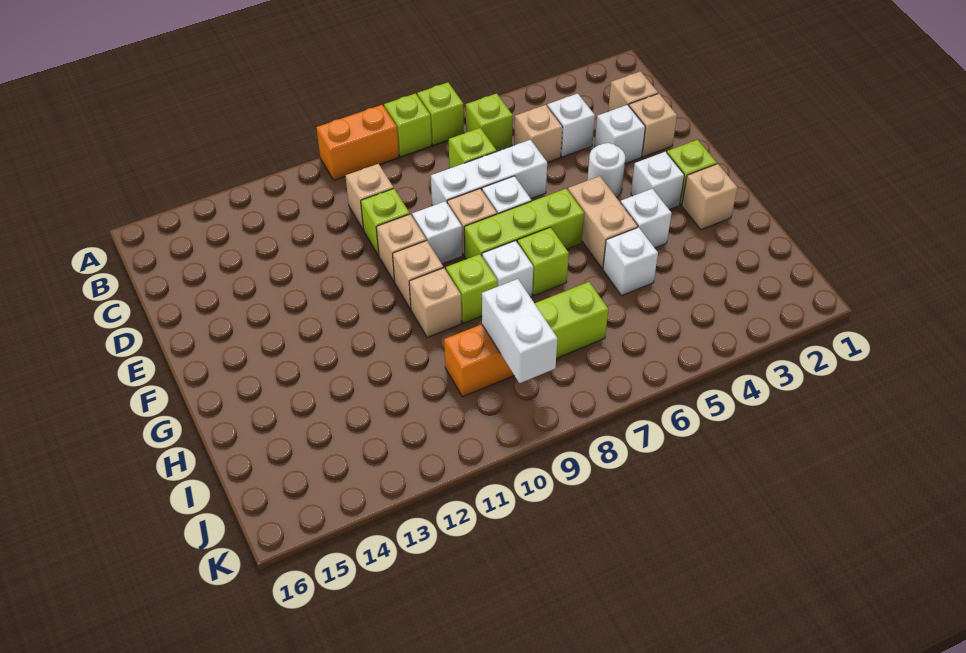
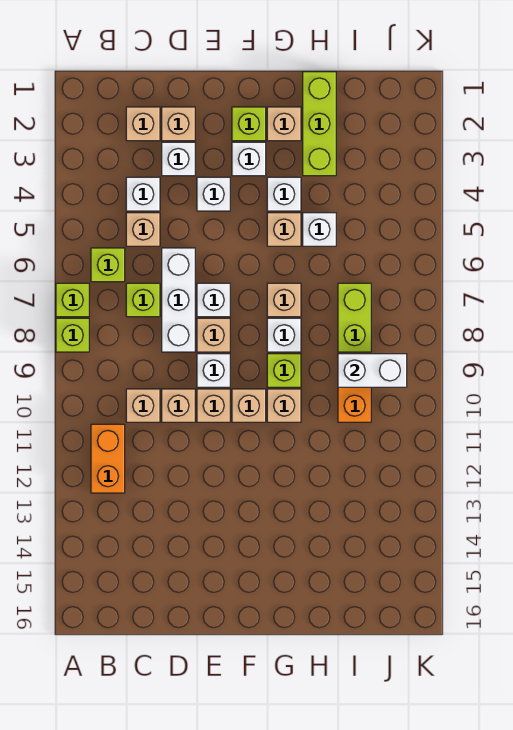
orange brick A9:A10 level 1 -> orange brick B11:B12 level 1
lime brick D10 level 1 -> tan brick D10 level 1
white round brick E4 level 1 -> white brick E4 level 1
tan brick F5:G5 level 1 -> tan brick G5 level 1
lime brick F6:F8 level 1 -> lime brick H1:H3 level 1
lime brick G7 level 1 -> tan brick G7 level 1

